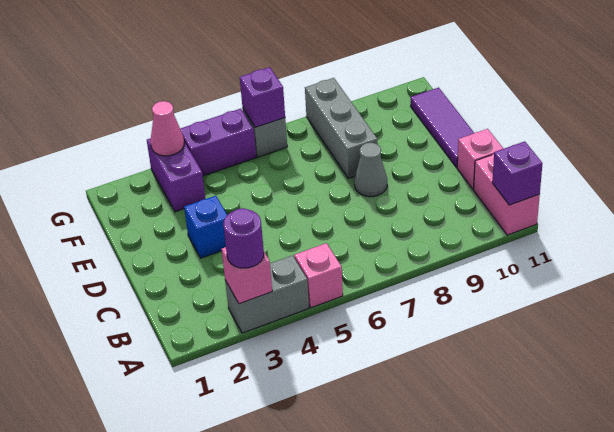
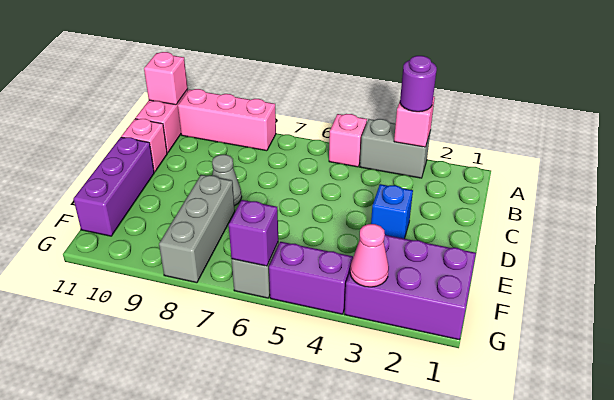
none -> pink brick A8:A10 level 1
purple brick A11 level 2 -> pink brick A11 level 2
purple tile D11:F11 level 1 -> purple brick D11:F11 level 1
purple brick F3:G3 level 1 -> purple brick F1:G3 level 1

